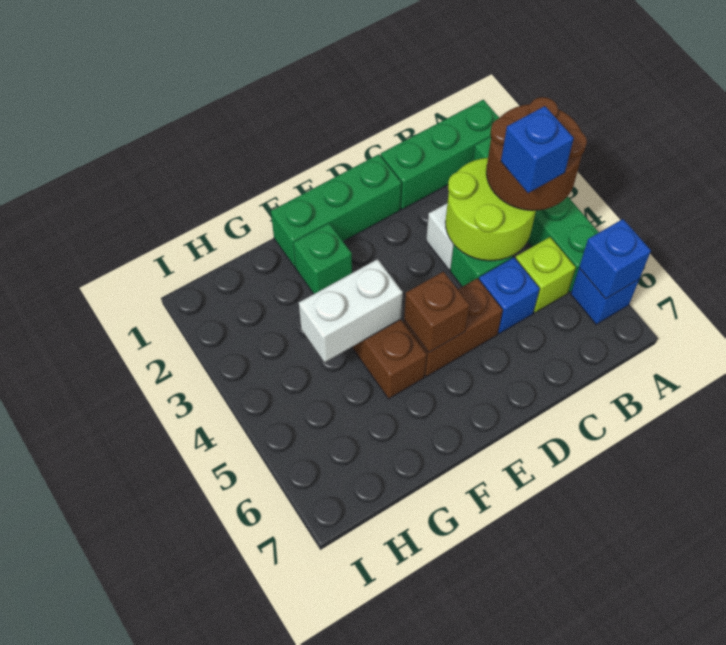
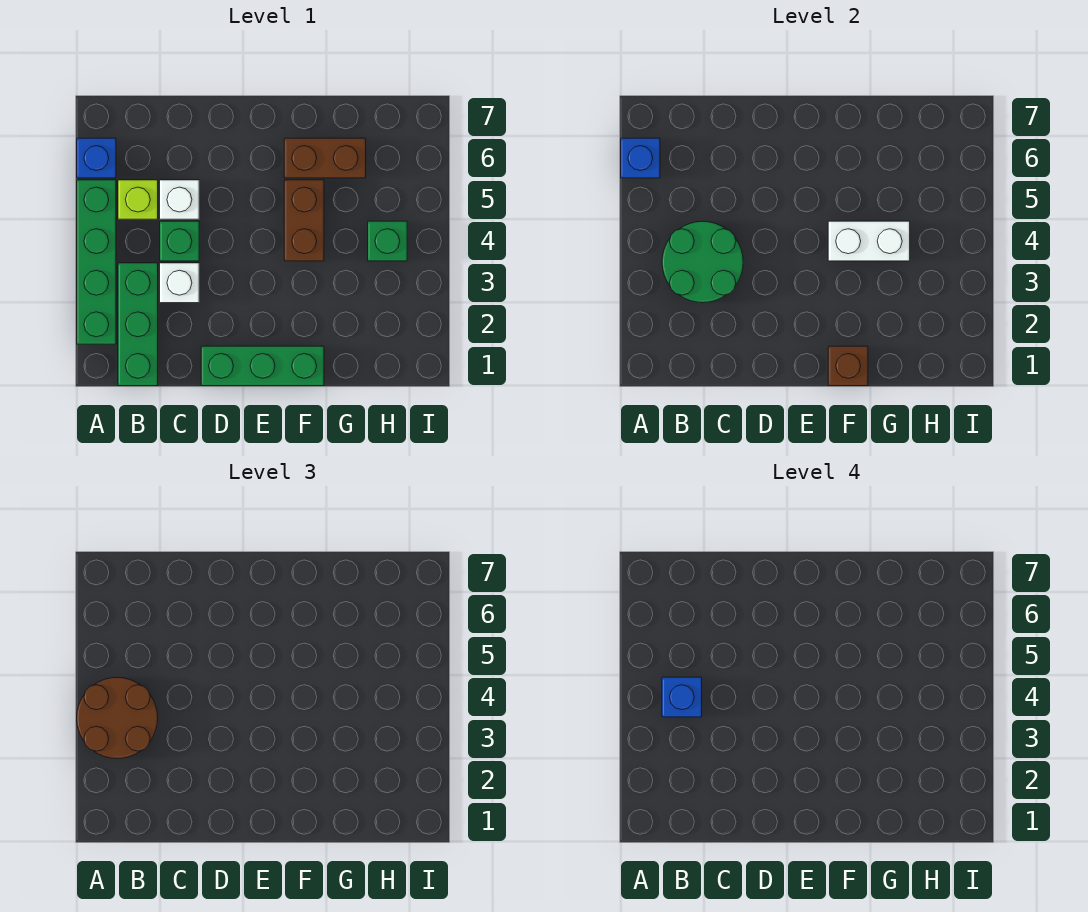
green brick A1:C1 level 1 -> green brick B1:B3 level 1
lime round brick B3:C4 level 2 -> green round brick B3:C4 level 2
blue brick C5 level 1 -> white brick C5 level 1
brown brick D5:E5 level 1 -> brown brick F6:G6 level 1
brown brick E5 level 2 -> brown brick F1 level 2
green brick F2 level 1 -> green brick H4 level 1

